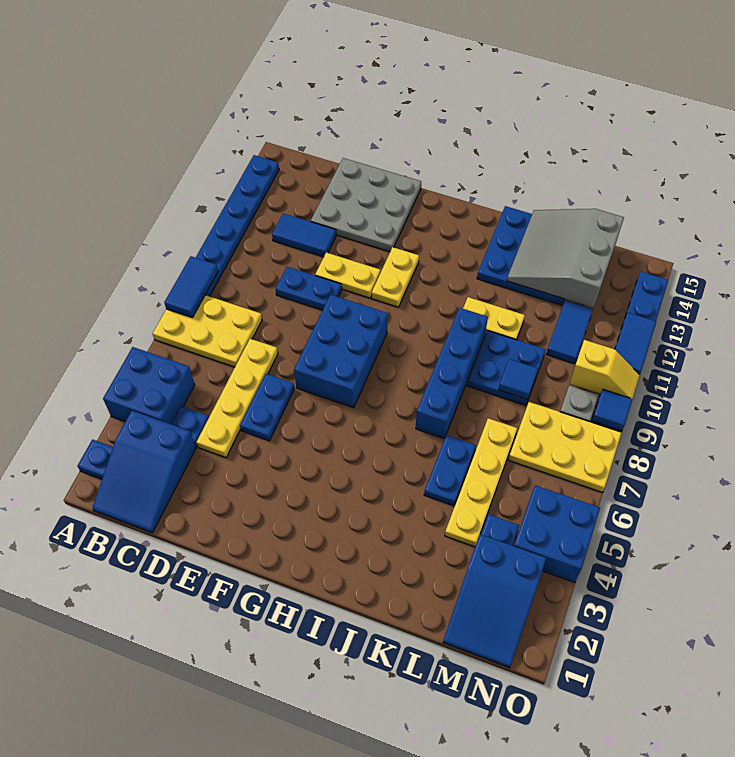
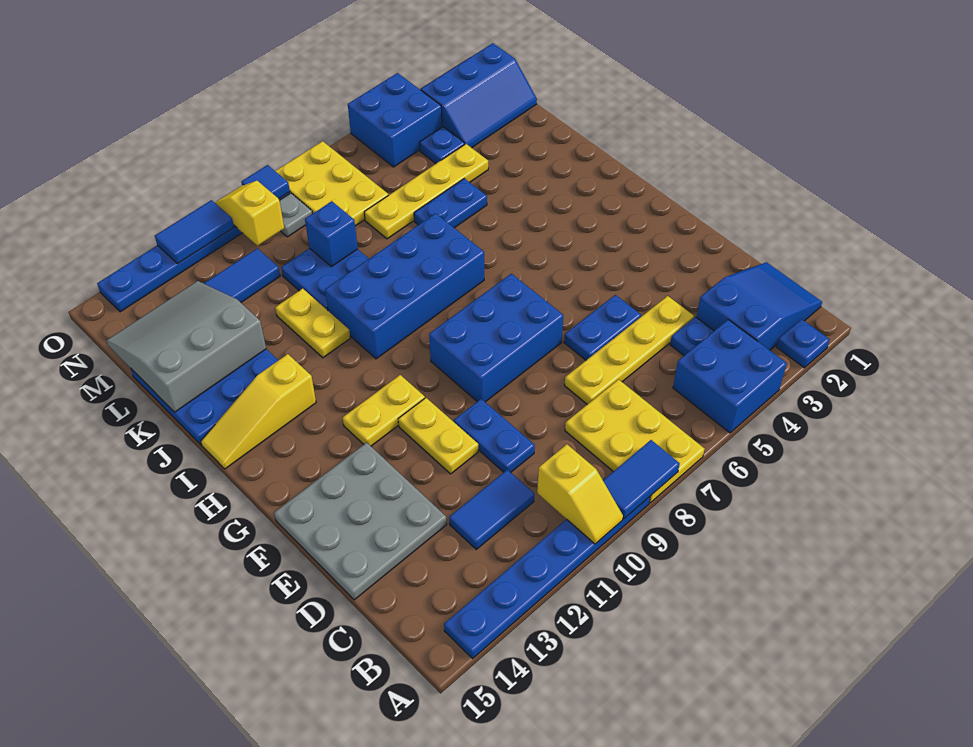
none -> yellow slope A10:B10 level 2 top B
blue tile C12:D12 level 1 -> blue tile C11:C12 level 1
none -> yellow slope I13:I15 level 1 top 13
blue brick J7:J10 level 1 -> blue brick I7:J10 level 1
grey slope K13:M15 level 2 top M -> grey slope K13:M15 level 2 top K
blue tile L9 level 2 -> blue brick L9 level 2
blue slope M1:N3 level 1 top 3 -> blue slope M1:N3 level 1 top N

